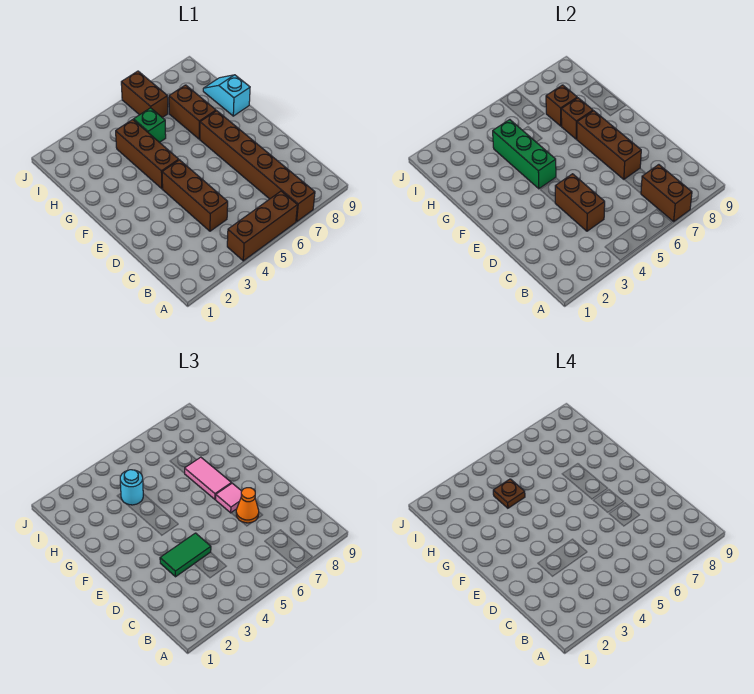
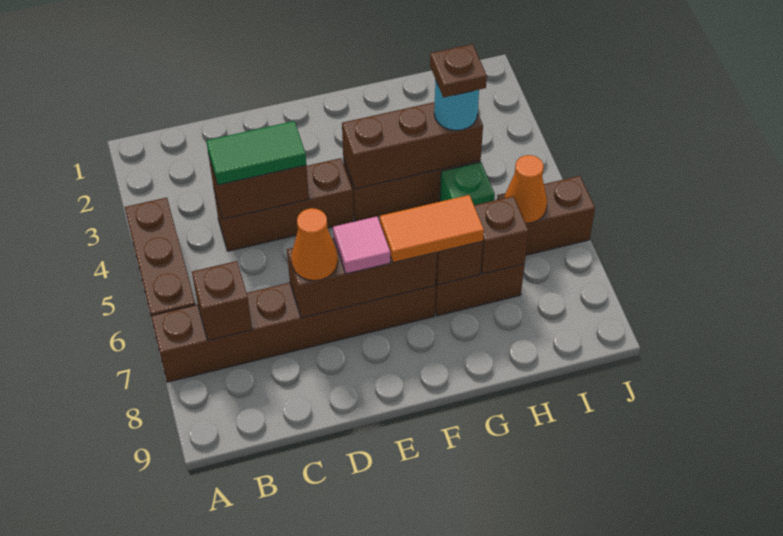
brown brick A7:B7 level 2 -> brown brick B7 level 2
green tile D3:D4 level 3 -> green tile C4:D4 level 3
green brick F4:H4 level 2 -> brown brick F4:H4 level 2
pink tile F7:G7 level 3 -> orange tile F7:G7 level 3
cyan slope G9:H9 level 1 top G -> none
none -> orange cone I6 level 2

